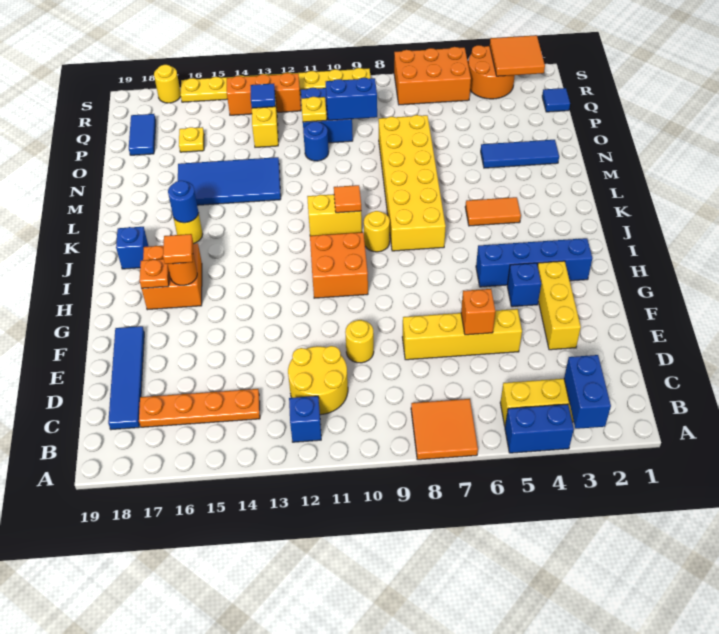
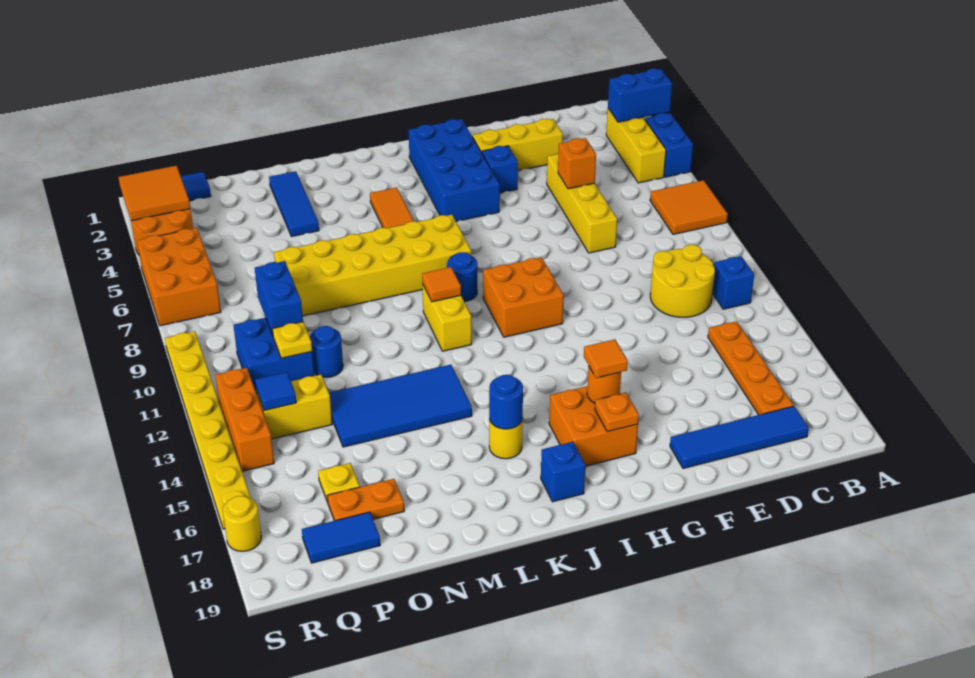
yellow round brick E10 level 1 -> none
blue brick H2:H5 level 1 -> blue brick H2:I5 level 1
yellow round brick J9 level 1 -> blue round brick J9 level 1
blue tile M13:N16 level 1 -> blue tile L13:O14 level 1
none -> orange plate O17:P17 level 1

